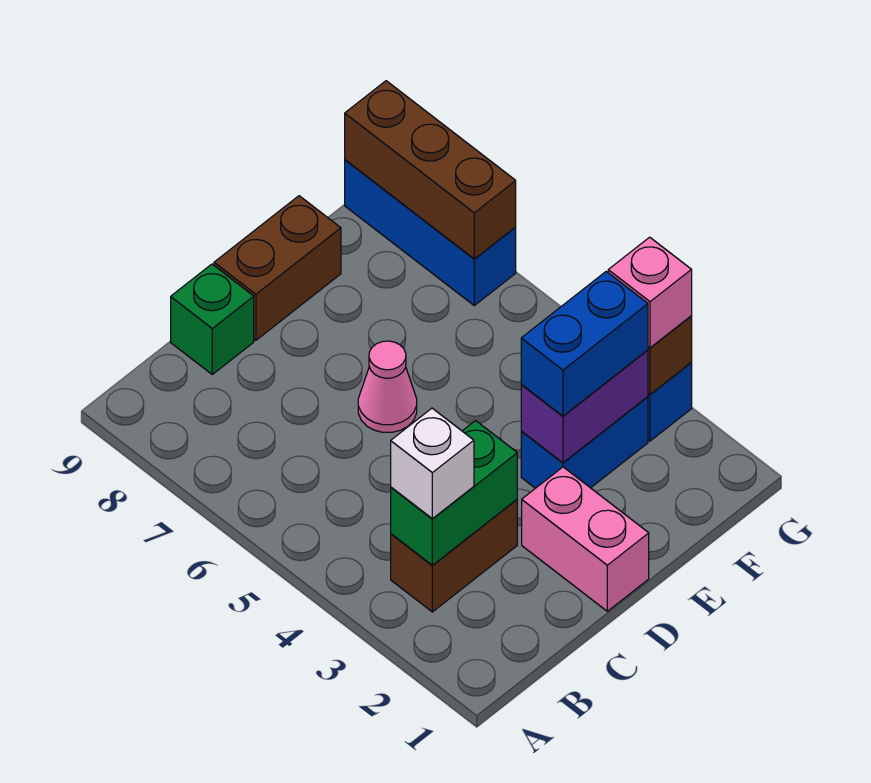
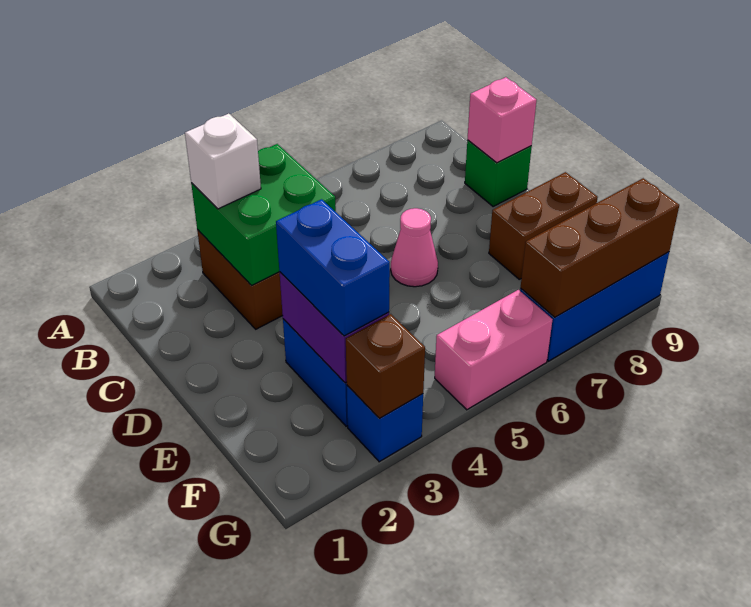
green brick B3:C3 level 2 -> green brick B3:C4 level 2
pink brick D1:D2 level 1 -> pink brick G5:G6 level 1
brown brick D9:E9 level 1 -> brown brick E8:E9 level 1
pink brick G3 level 3 -> pink brick C9 level 2

